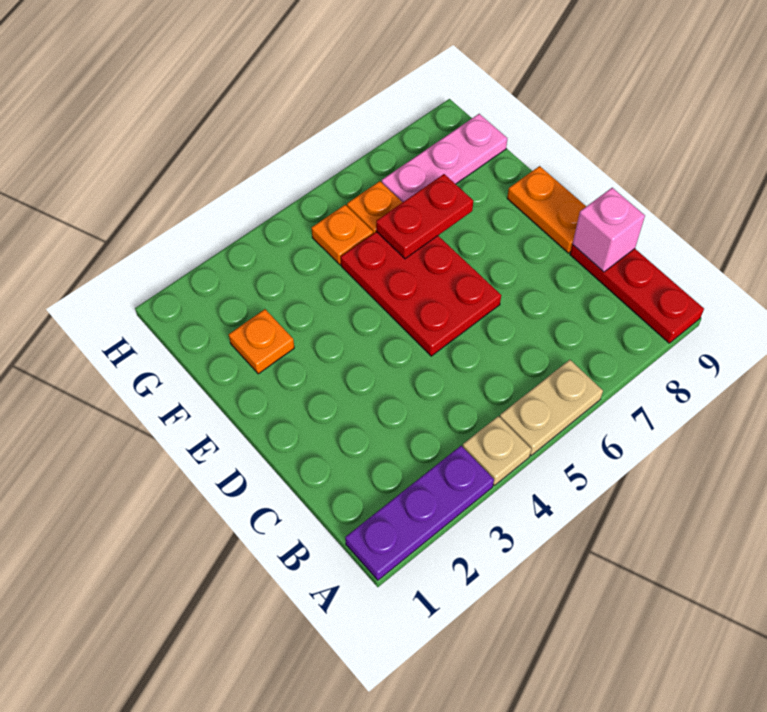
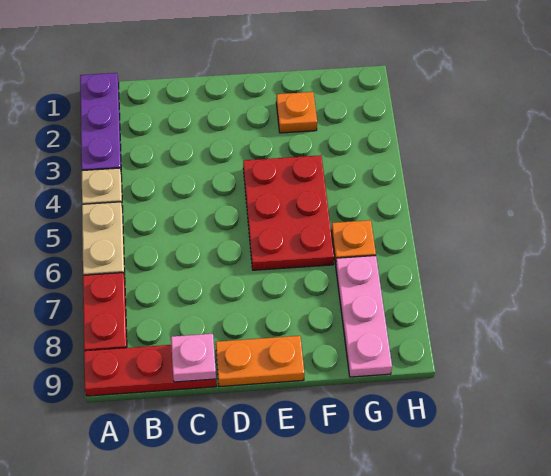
pink brick C9 level 2 -> pink plate C9 level 2
red plate D5:F6 level 1 -> red plate E4:F6 level 1
red plate F6:F7 level 2 -> red plate A7:A8 level 1
orange plate G5 level 1 -> none

